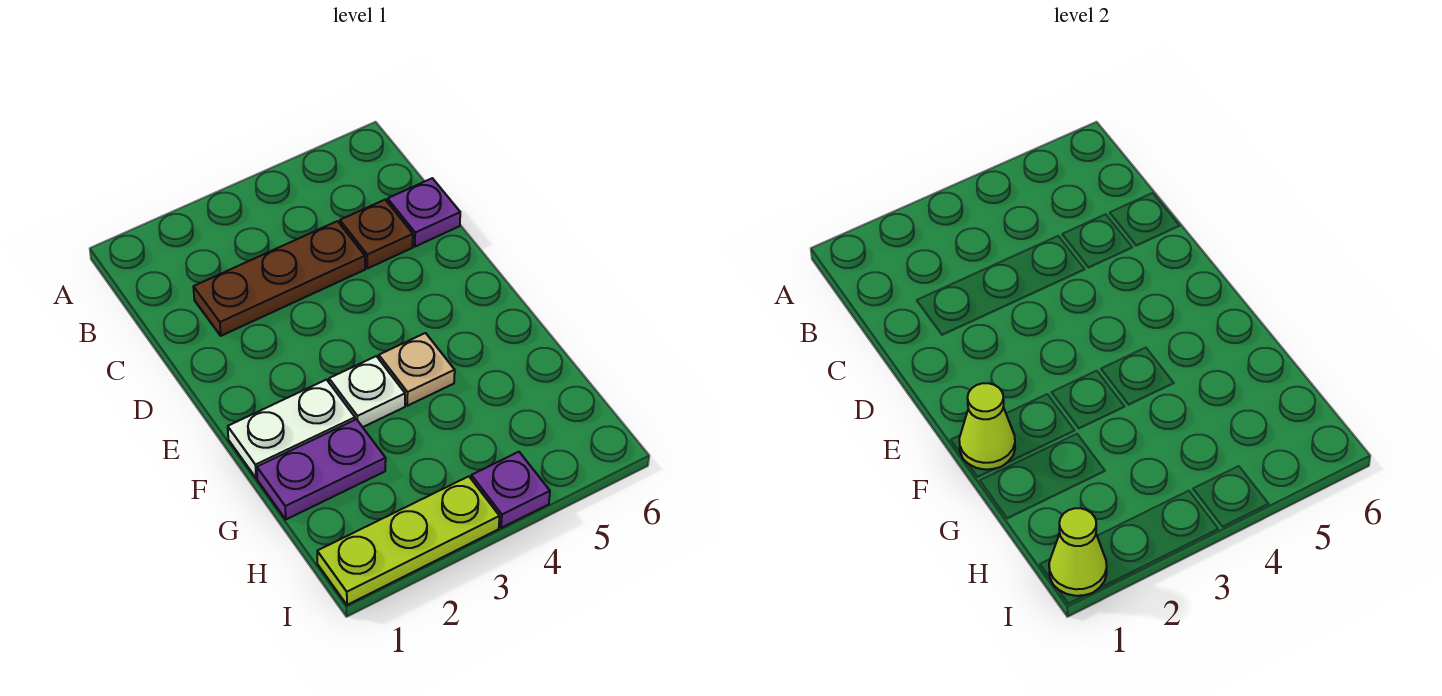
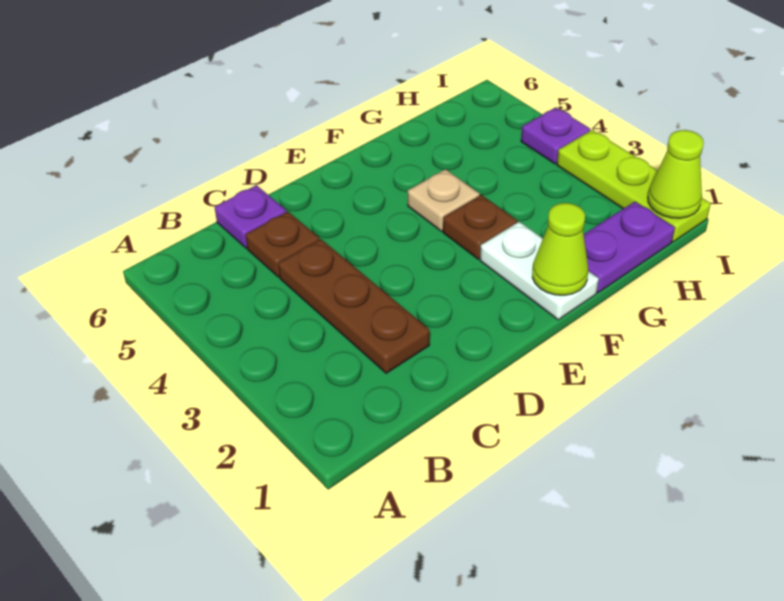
white plate F3 level 1 -> brown plate F3 level 1
purple plate G1:G2 level 1 -> purple plate G1:H1 level 1

